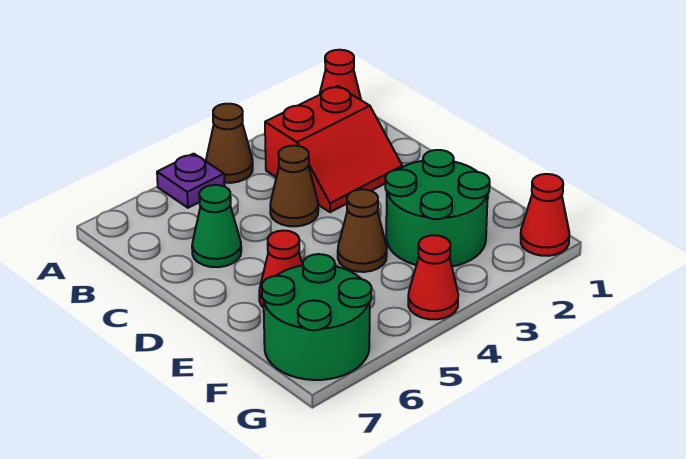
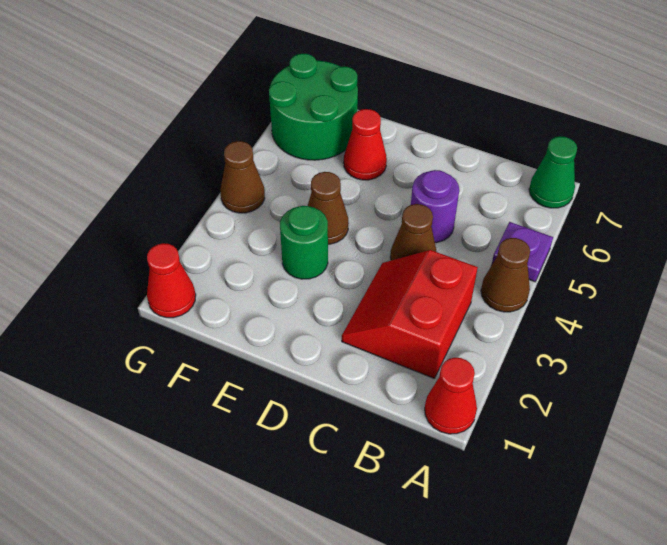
none -> purple round brick C5 level 1
green cone C6 level 1 -> green cone A7 level 1
green round brick E2:F3 level 1 -> green round brick E3 level 1
red cone G4 level 1 -> brown cone G4 level 1

